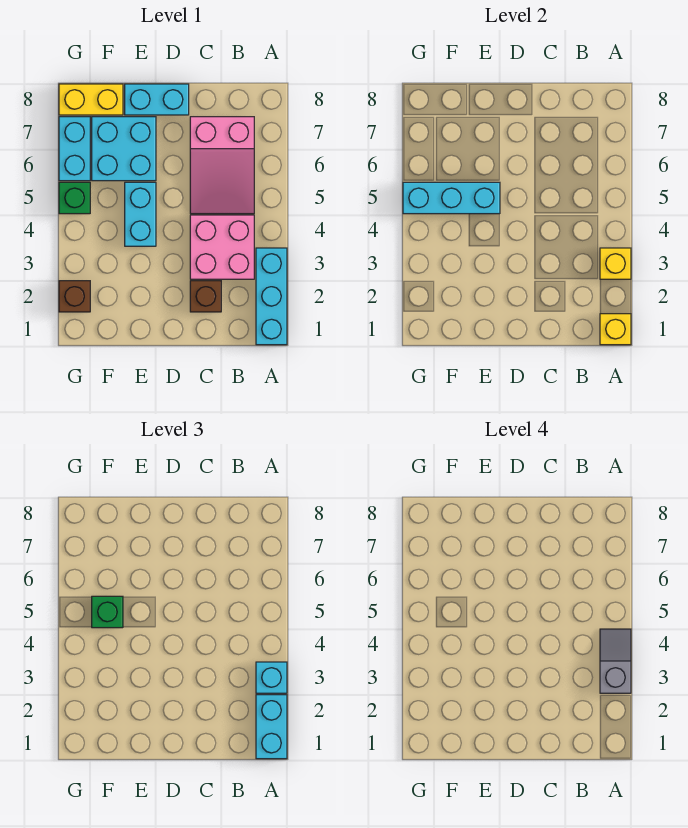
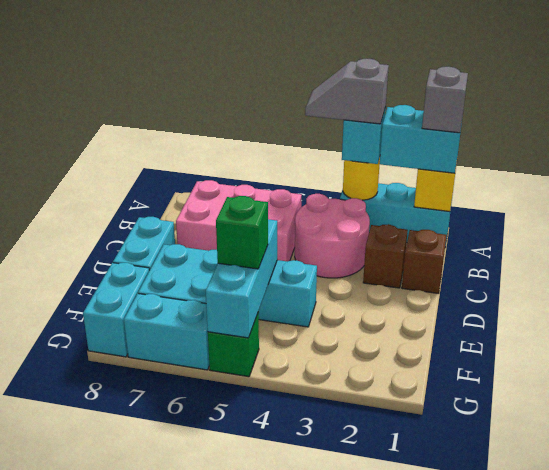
none -> grey brick A1 level 4
yellow brick A3 level 2 -> yellow round brick A3 level 2
pink brick B3:C4 level 1 -> pink round brick B3:C4 level 1
pink slope B5:C7 level 1 top 7 -> pink brick B5:C7 level 1
yellow brick F8:G8 level 1 -> cyan brick F8:G8 level 1
brown brick G2 level 1 -> brown brick C1 level 1

